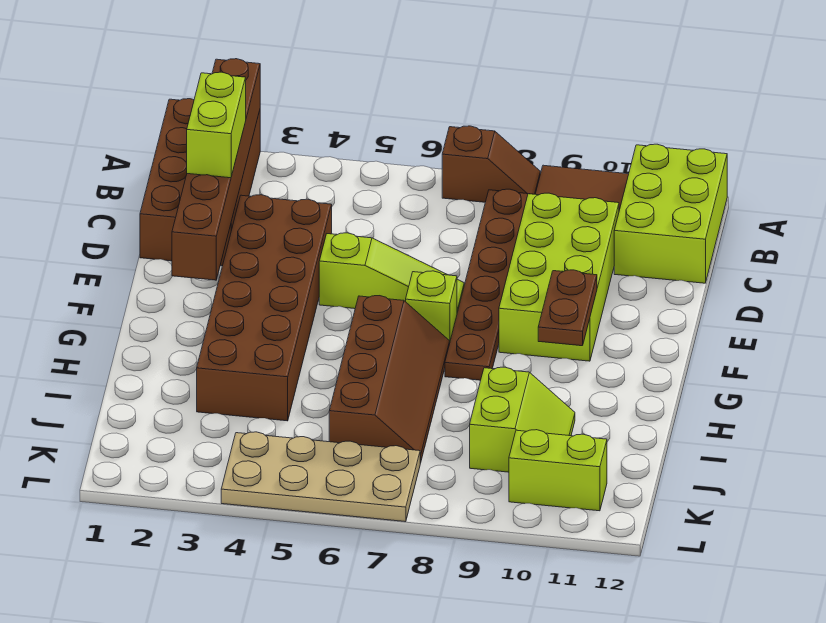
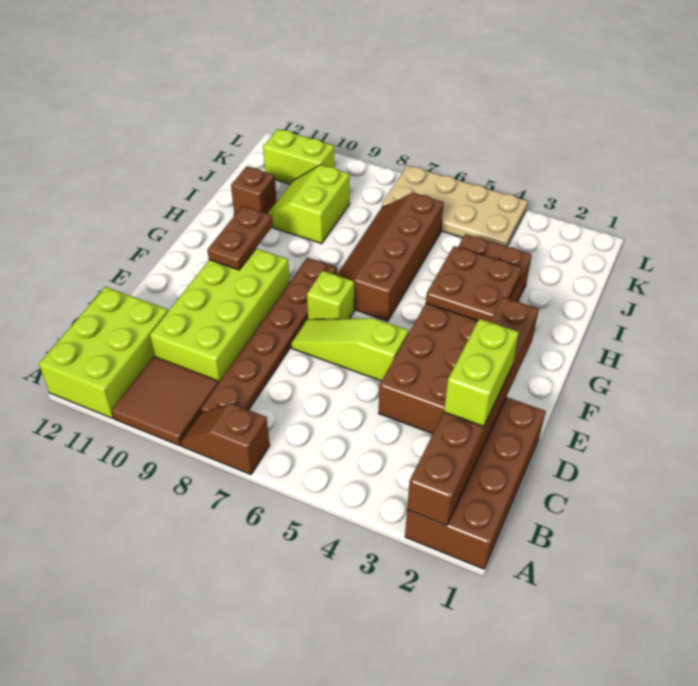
none -> brown plate G3:H4 level 2
none -> brown brick I11 level 1

